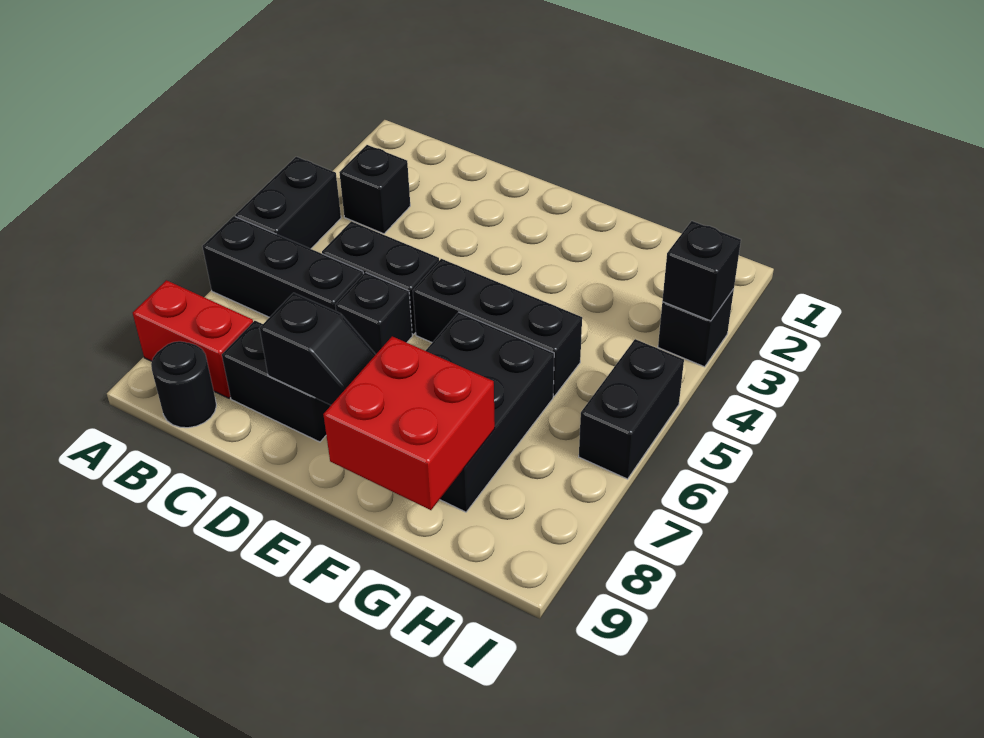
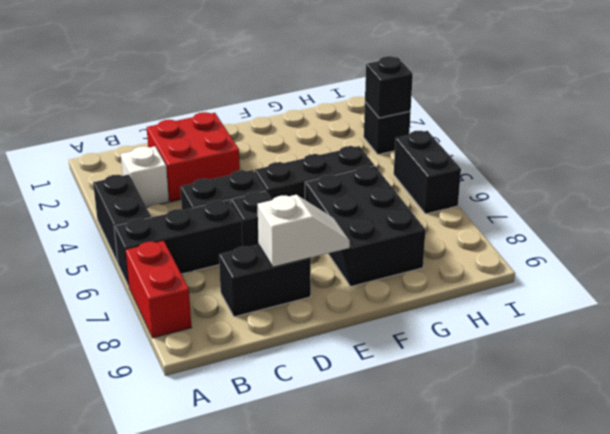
red brick A8:B8 level 1 -> red brick A7:A8 level 1
black brick B3 level 1 -> white brick B3 level 1
black round brick B9 level 1 -> none
black slope D8:E8 level 2 top D -> white slope D8:E8 level 2 top D
red brick F8:G9 level 2 -> red brick C2:D3 level 1

